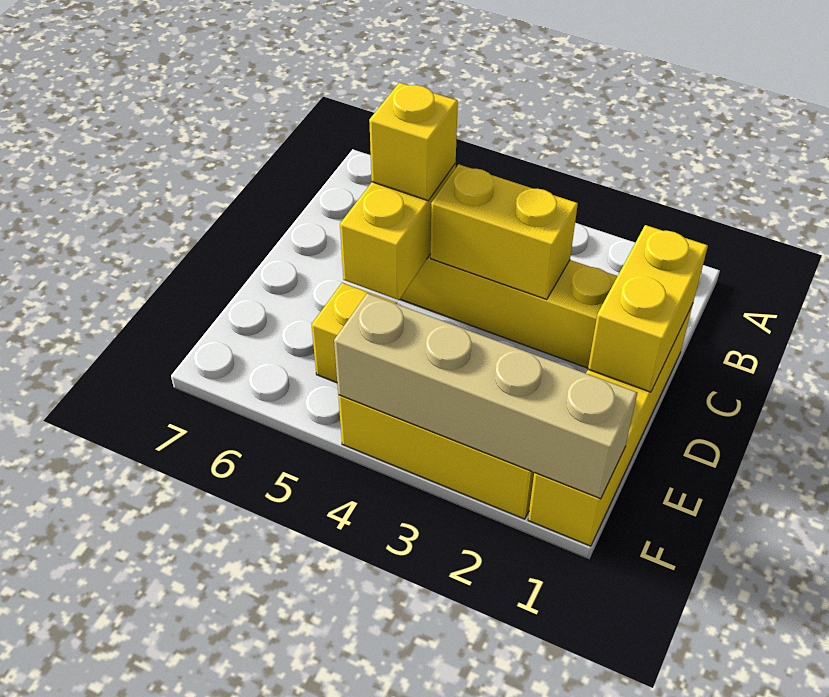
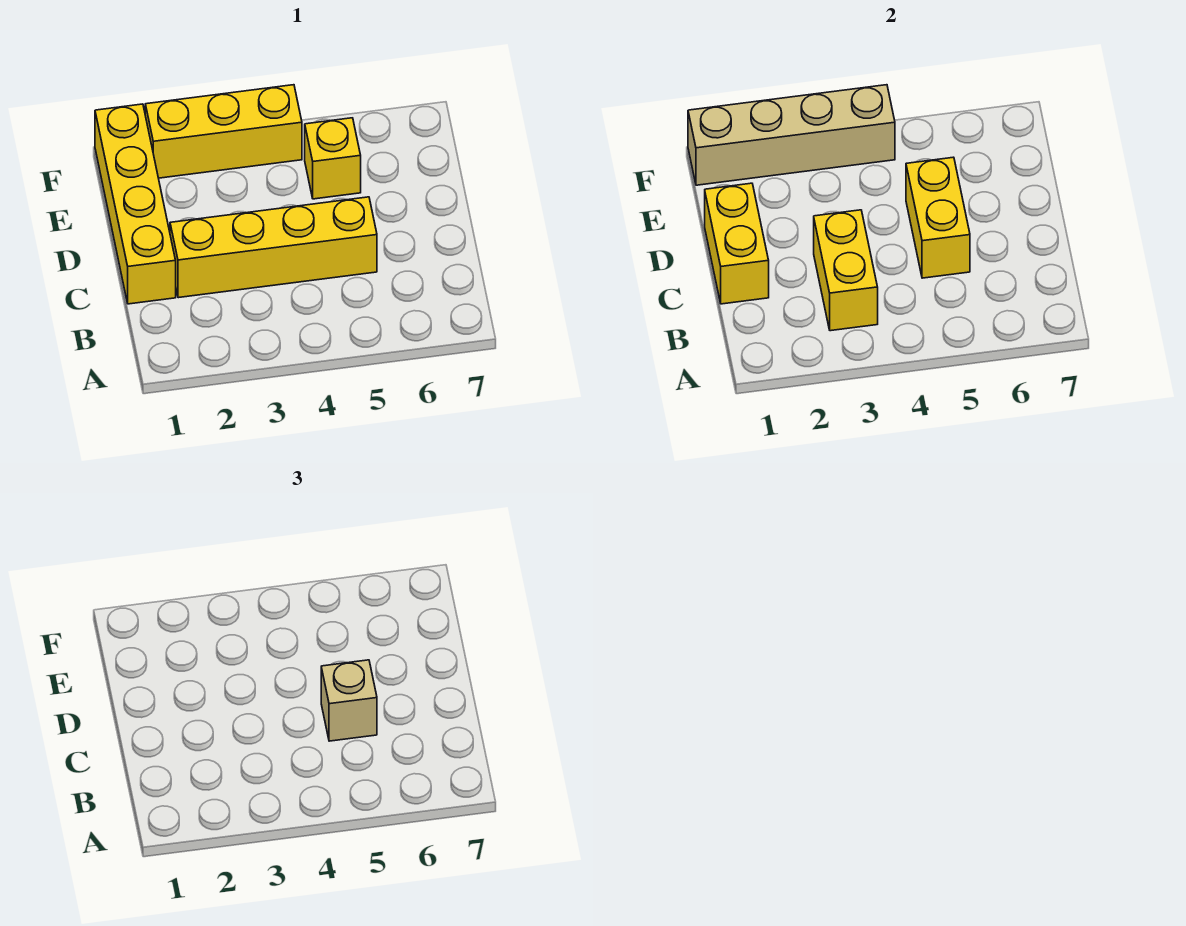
yellow brick C3:C4 level 2 -> yellow brick B3:C3 level 2
yellow brick C5 level 3 -> tan brick C5 level 3

